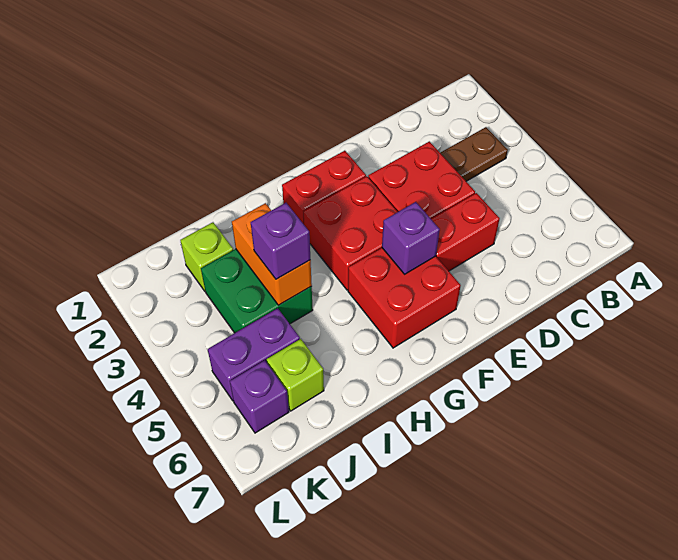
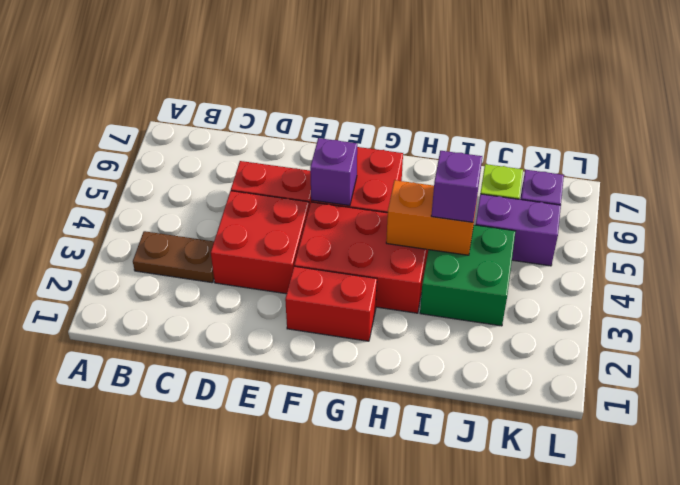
red brick F3:G4 level 1 -> red brick F3:H4 level 1
orange brick I3:I4 level 2 -> orange brick H4:I4 level 2
lime brick J2 level 1 -> none

